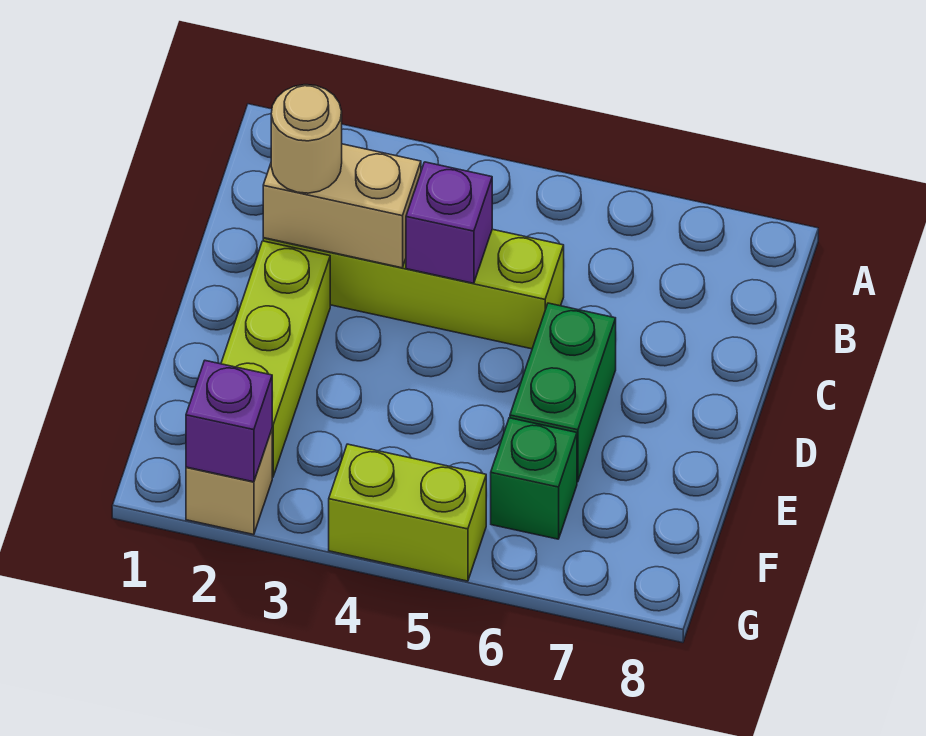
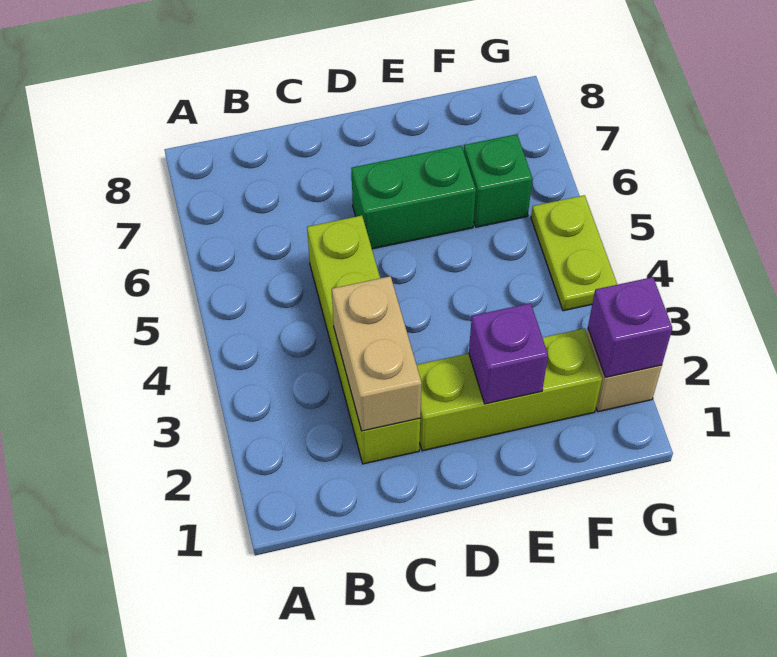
tan round brick C2 level 3 -> none
purple brick C4 level 2 -> purple brick E2 level 2
lime brick G4:G5 level 1 -> lime plate G4:G5 level 1

